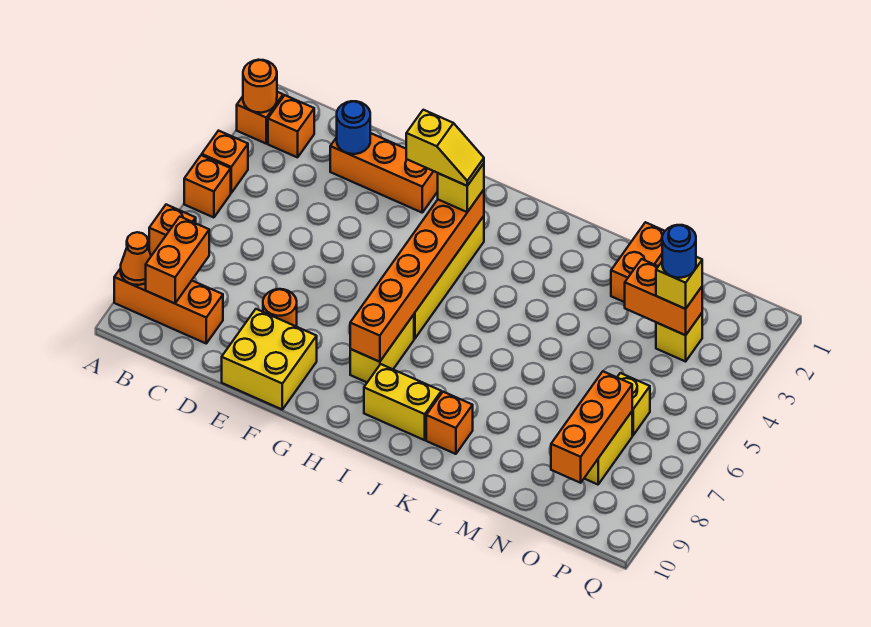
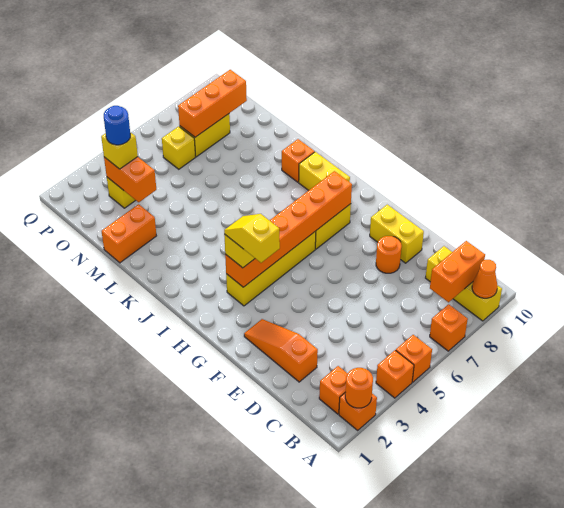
orange brick A9:C9 level 1 -> yellow brick A9:C9 level 1
orange brick D2:F2 level 1 -> orange slope D2:F2 level 1 top D
blue round brick D2 level 2 -> none
yellow brick E9:F10 level 1 -> yellow brick E9:F9 level 1

